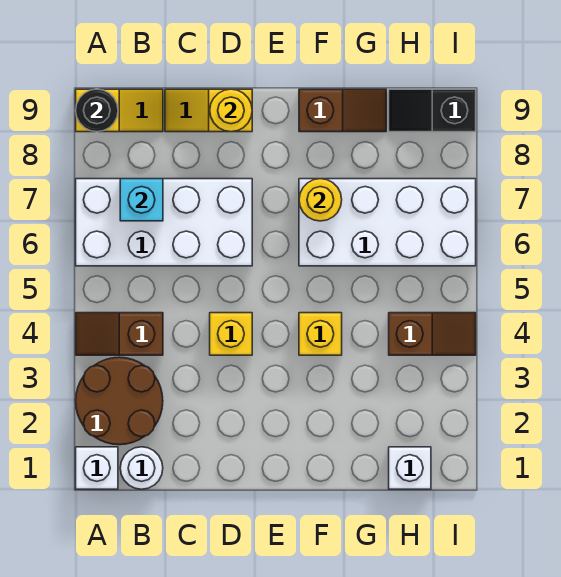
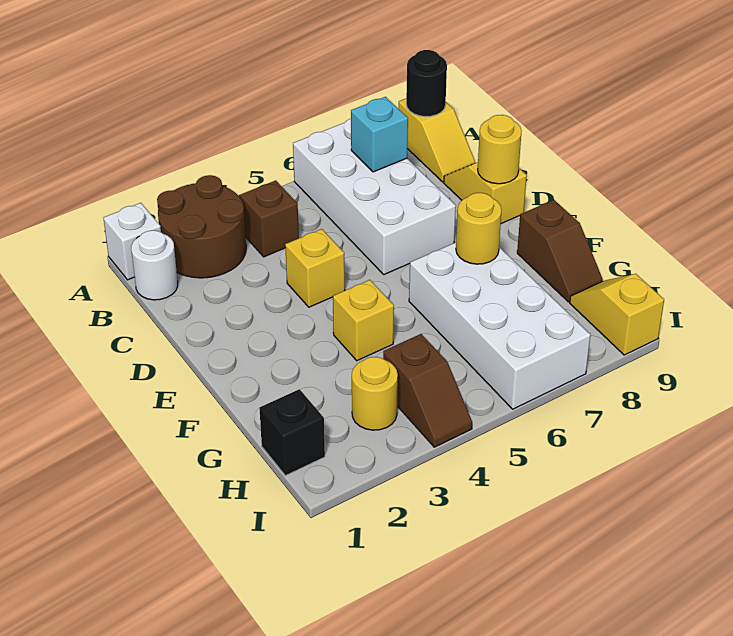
white brick H1 level 1 -> black brick H1 level 1
none -> yellow round brick H3 level 1
black slope H9:I9 level 1 top I -> yellow slope H9:I9 level 1 top I

